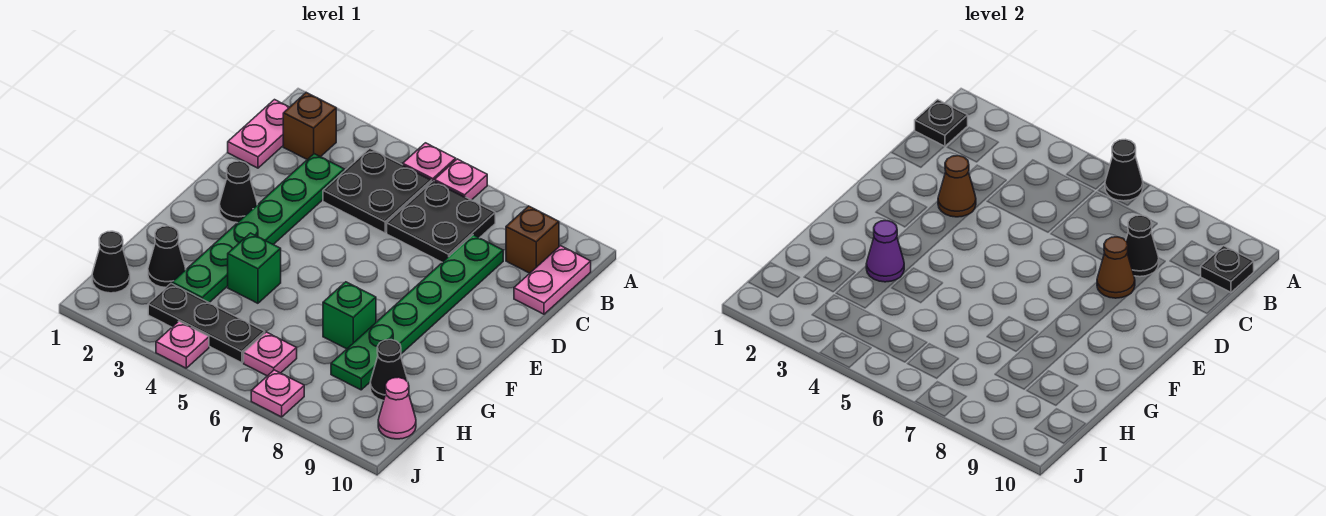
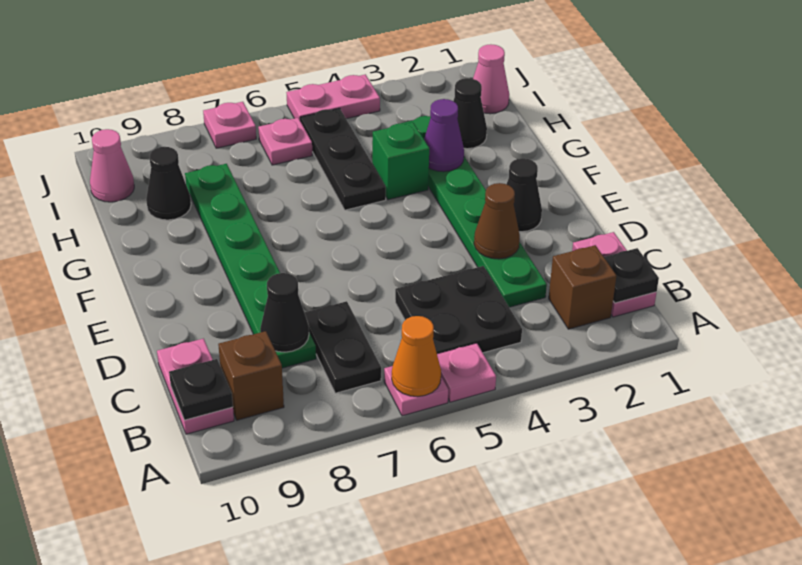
black cone A6 level 2 -> orange cone A6 level 2
black plate B6:C7 level 1 -> black plate B7:C7 level 1
brown cone D8 level 2 -> none
green brick G7 level 1 -> none
black cone I1 level 1 -> pink cone I1 level 1
black plate I3:I5 level 1 -> black plate G5:I5 level 1
pink plate J4 level 1 -> pink plate J4:J5 level 1

